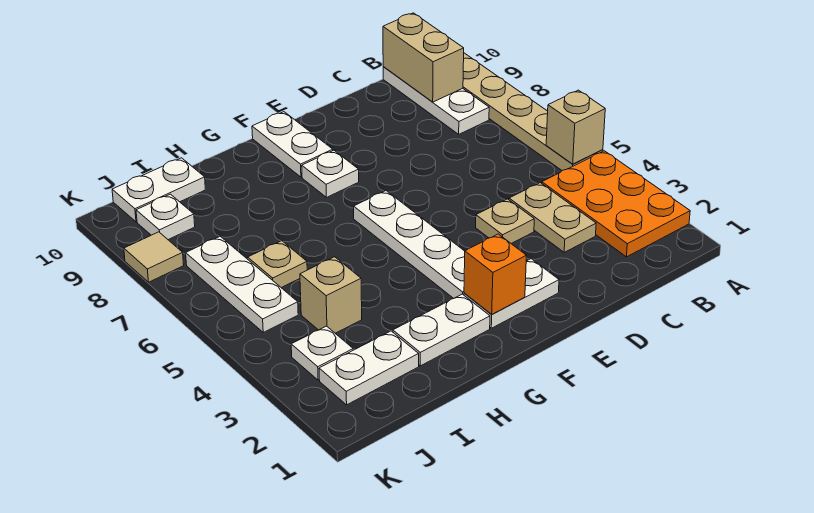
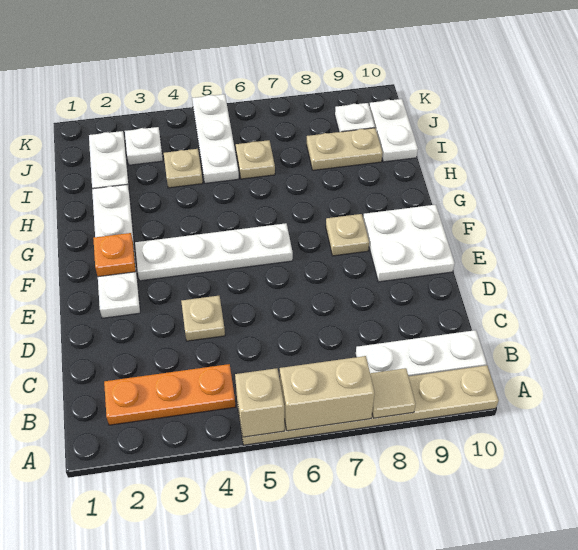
orange plate A2:B4 level 1 -> orange plate B2:B4 level 1
tan brick B9:B10 level 2 -> tan brick A6:A7 level 2
tan plate C3:C4 level 1 -> tan plate I8:I9 level 1
orange brick F2 level 2 -> orange plate F2 level 2
white plate F8 level 1 -> tan plate F8 level 1
white plate F9:F10 level 1 -> white plate E9:F10 level 1
tan brick I4 level 1 -> tan plate I4 level 1
white plate J5:J7 level 1 -> white plate I5:K5 level 1
tan tile K8 level 1 -> tan tile A8 level 2

